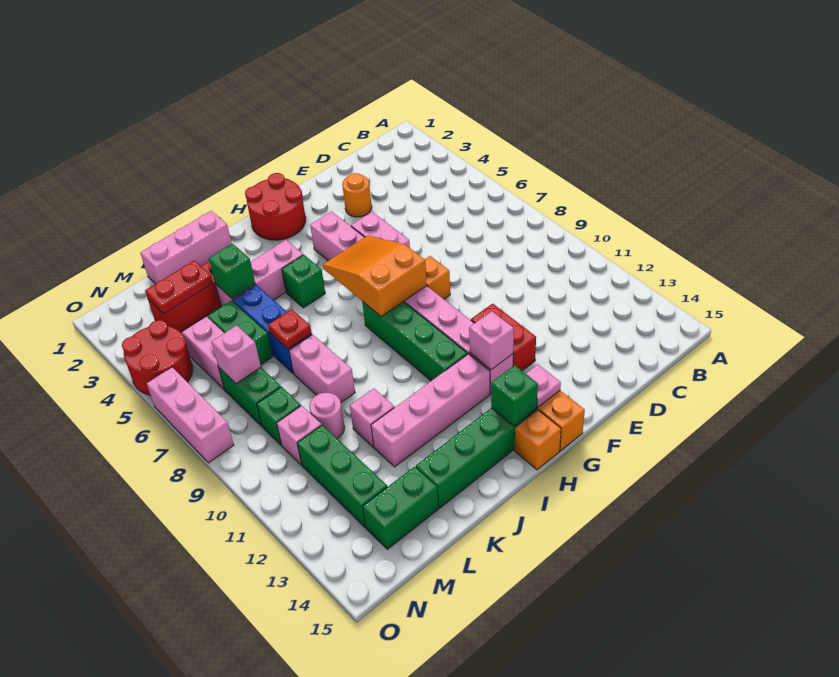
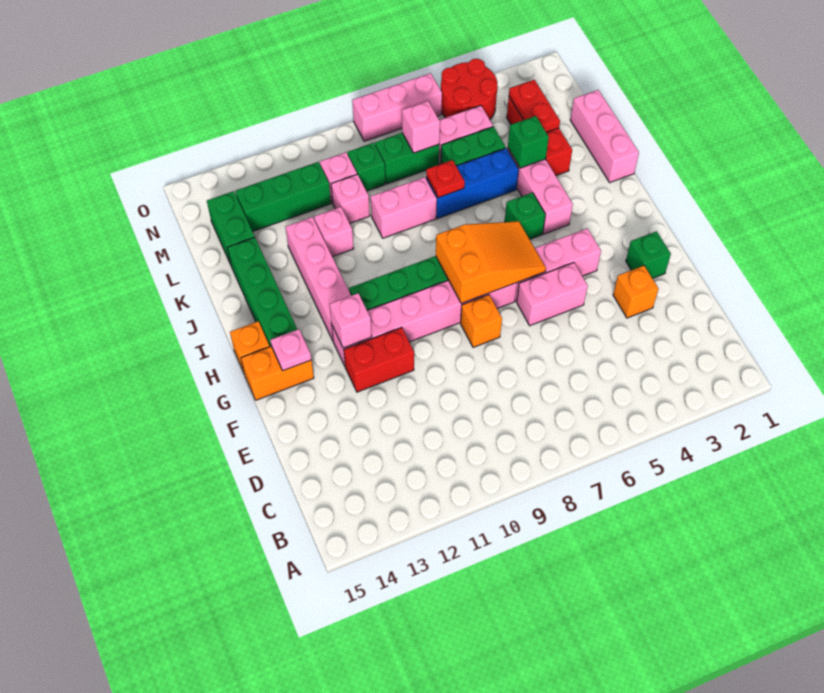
orange round brick E3 level 1 -> orange brick E3 level 1
red round brick G1:H2 level 1 -> none
green brick H14 level 2 -> green brick F2 level 1
pink round brick L10 level 1 -> pink brick L10 level 1

